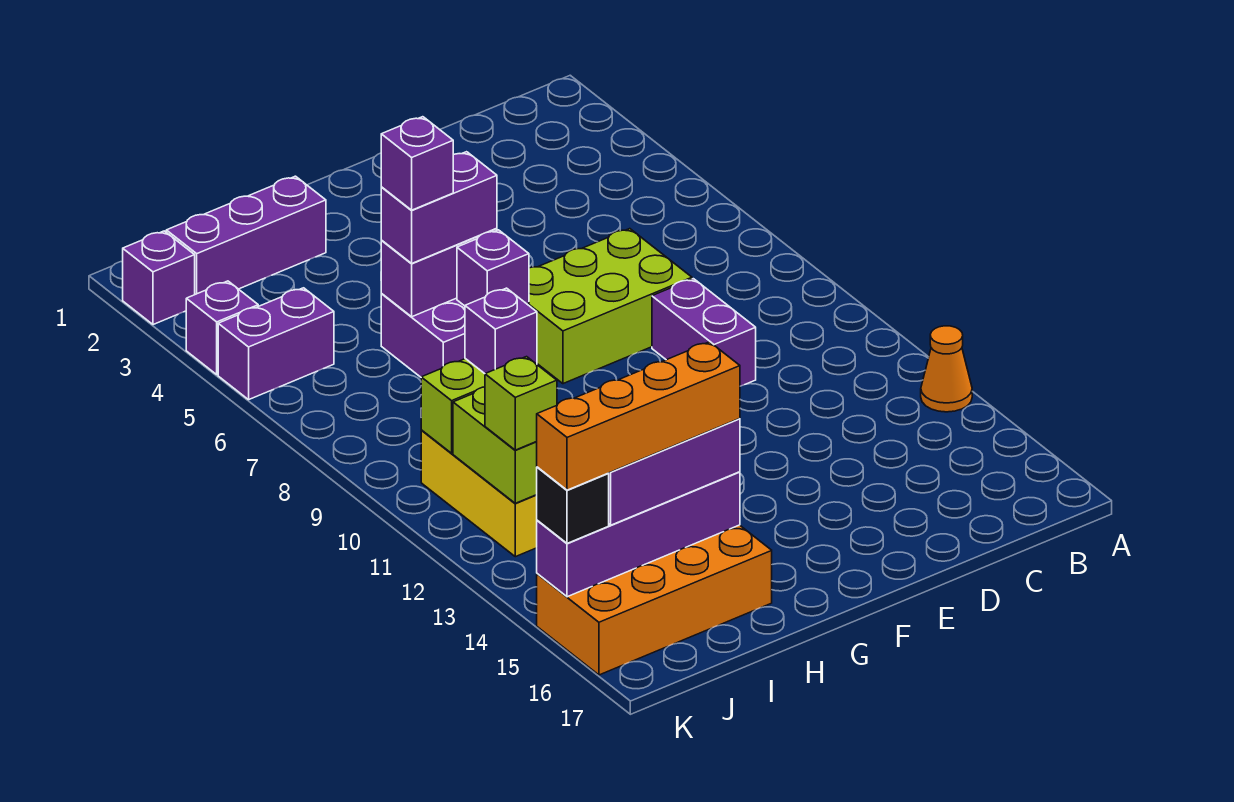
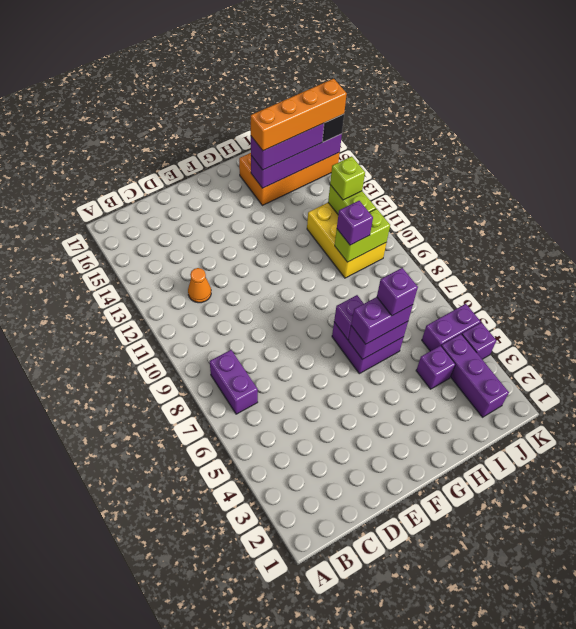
orange cone A13 level 1 -> orange cone C12 level 1
lime brick D7:F8 level 1 -> none
purple brick D9:D10 level 1 -> purple brick B7:B8 level 1
purple brick H2:J2 level 1 -> purple brick J2:J4 level 1
purple brick K2 level 1 -> purple brick I4 level 1

